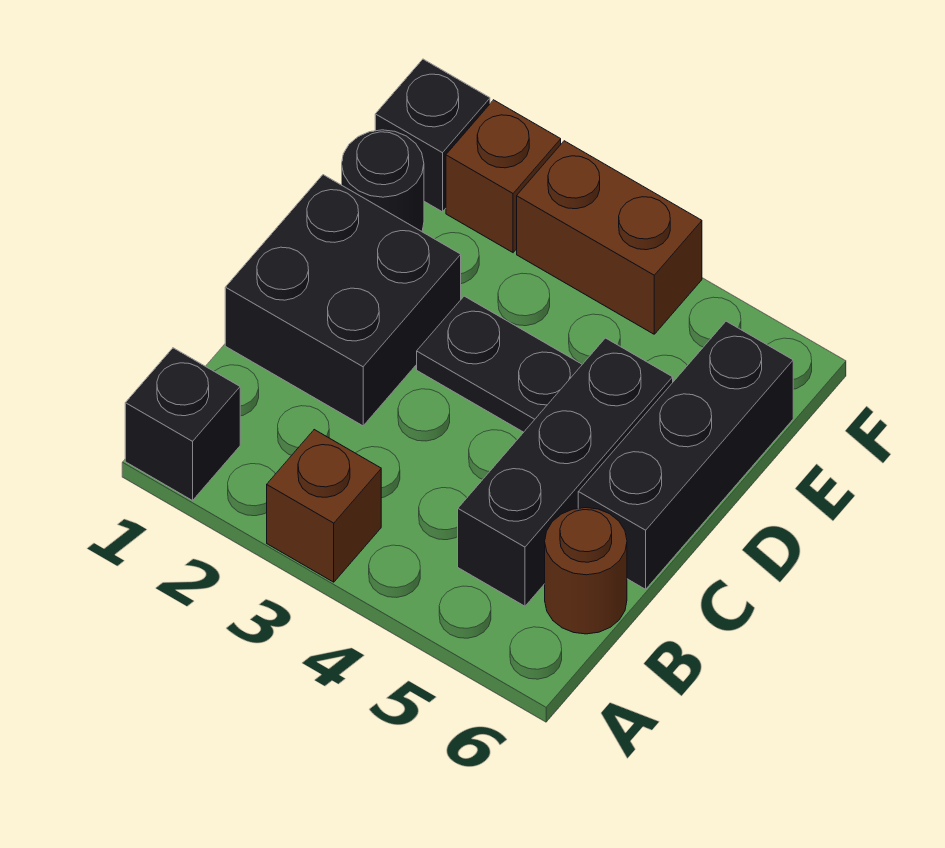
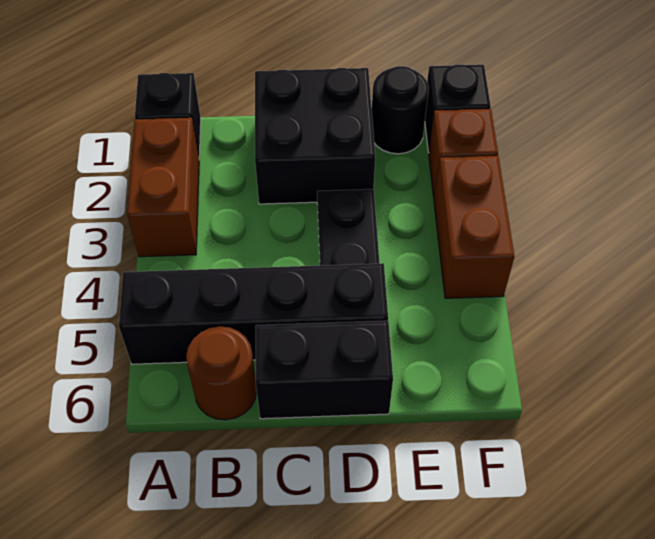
brown brick A3 level 1 -> brown brick A2:A3 level 1
black brick B5:D5 level 1 -> black brick A5:D5 level 1
black brick C6:E6 level 1 -> black brick C6:D6 level 1

